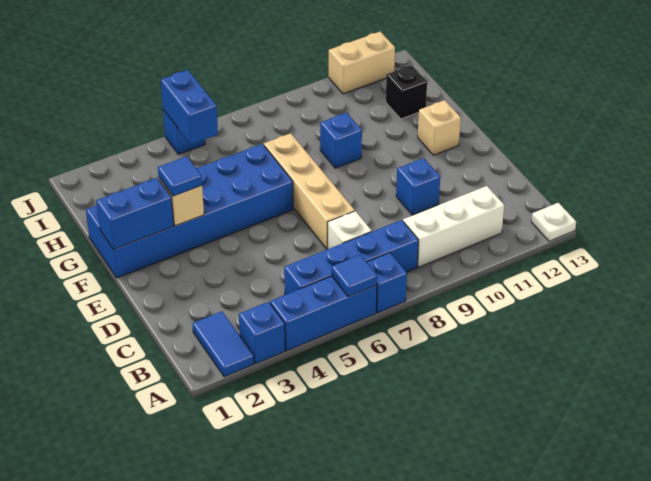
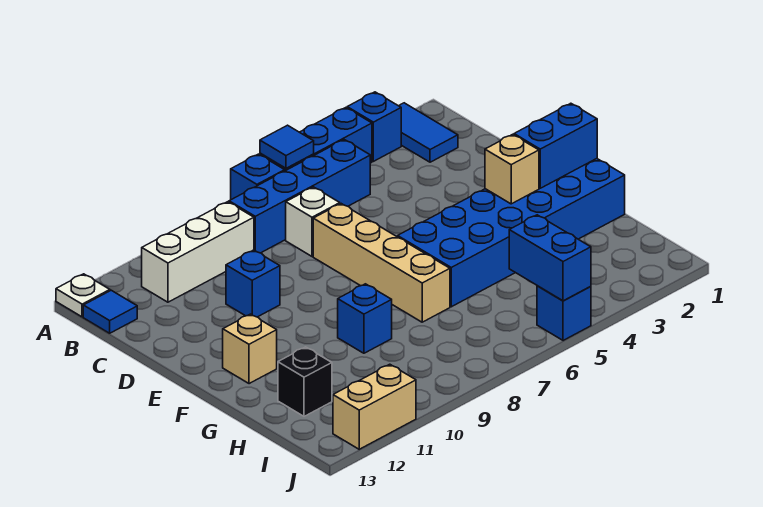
blue tile F3 level 3 -> blue tile B13 level 1

